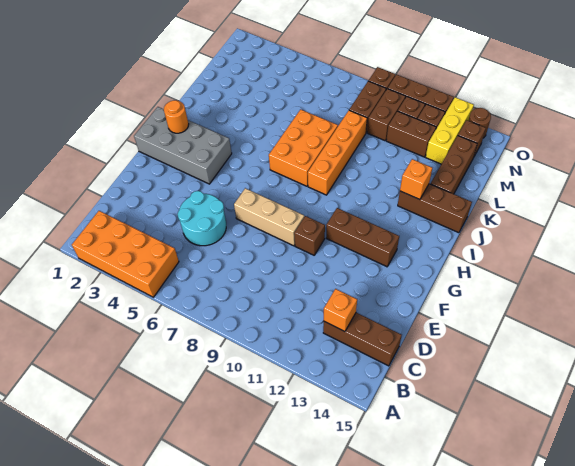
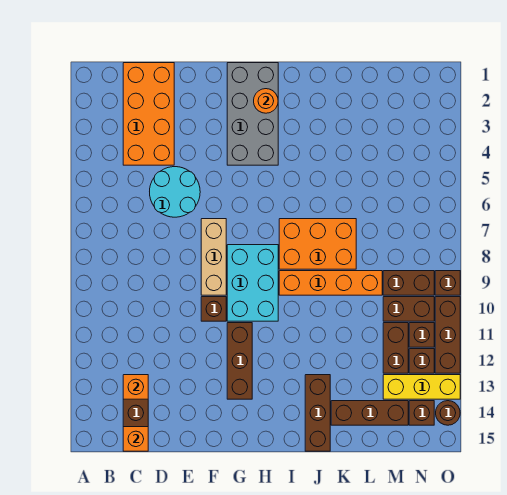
orange brick A2:B5 level 1 -> orange brick C1:D4 level 1
none -> cyan brick G8:H10 level 1
orange brick J13 level 2 -> orange brick C15 level 2

